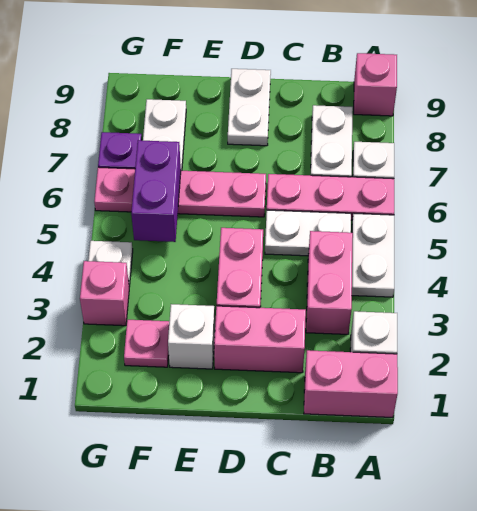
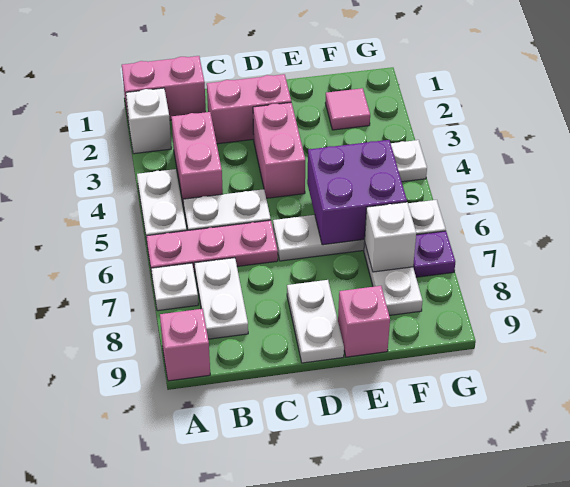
pink plate D6:G6 level 1 -> white plate D6:G6 level 1
white brick E2 level 1 -> white brick F7 level 2
pink plate F2 level 1 -> pink tile F2 level 1
purple brick F5:F6 level 2 -> purple brick E5:F6 level 2
pink brick G3 level 1 -> pink brick E9 level 1

